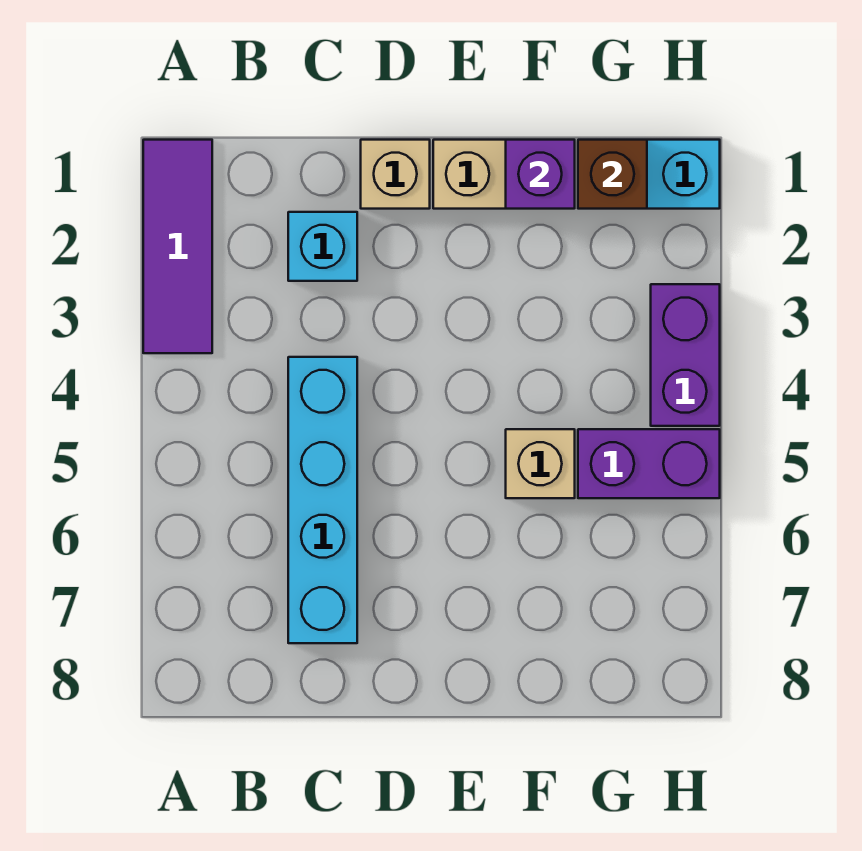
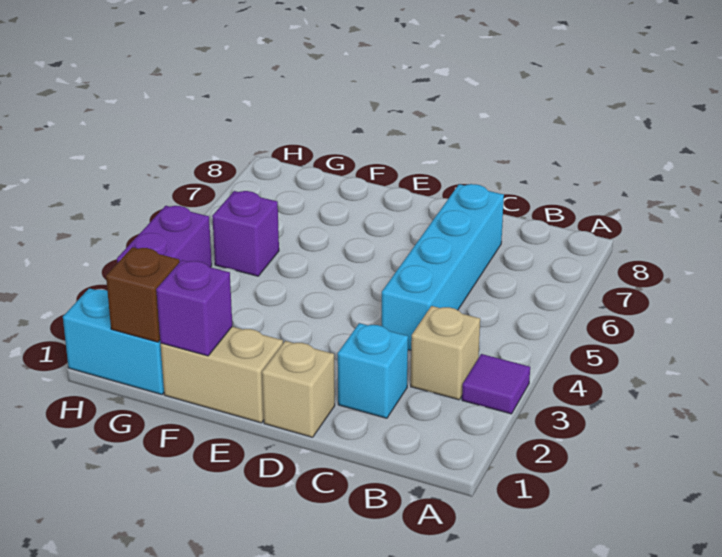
purple tile A1:A3 level 1 -> purple tile A3 level 1
tan brick F5 level 1 -> tan brick B3 level 1
purple brick G5:H5 level 1 -> purple brick G5 level 1

